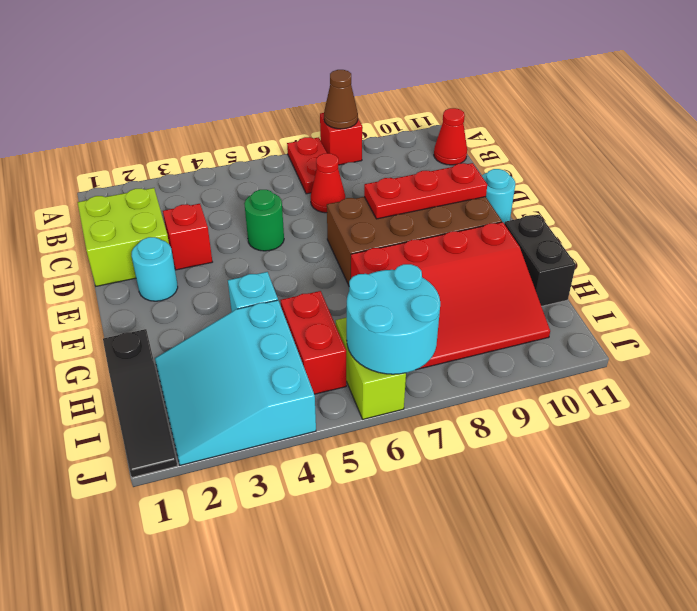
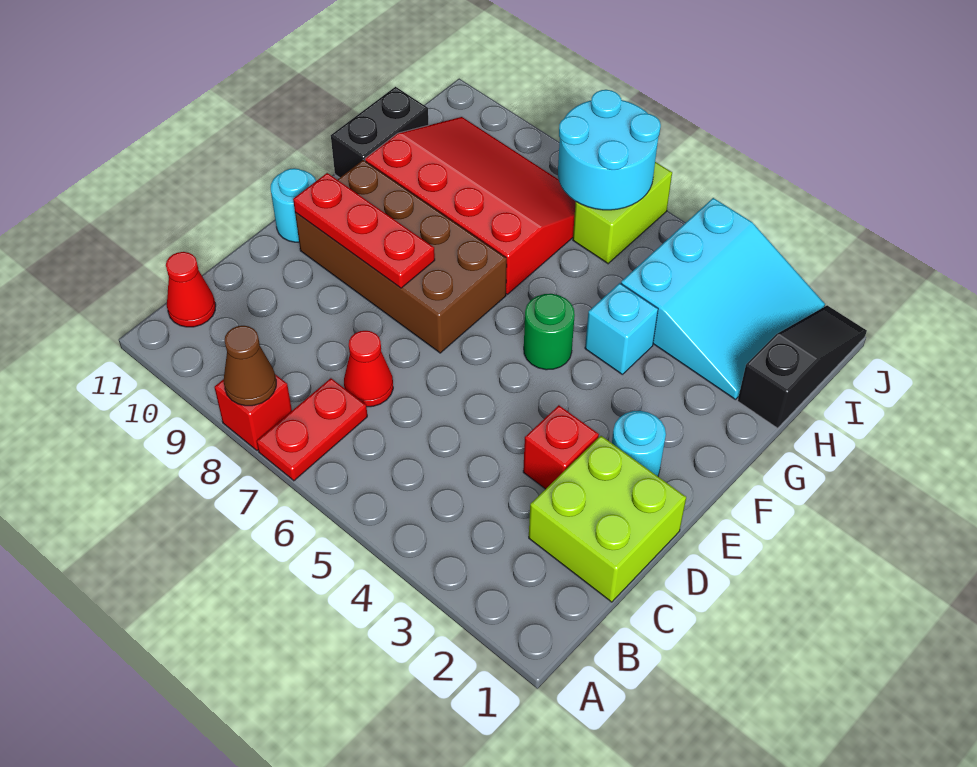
green round brick D5 level 1 -> green round brick F5 level 1
red brick H5:I5 level 1 -> none

